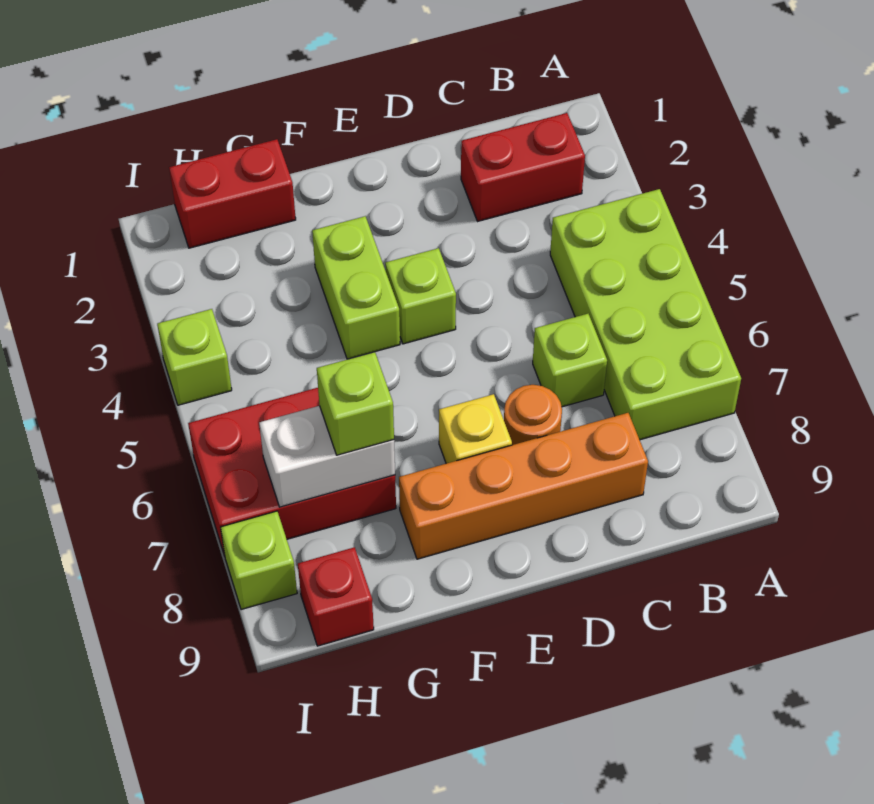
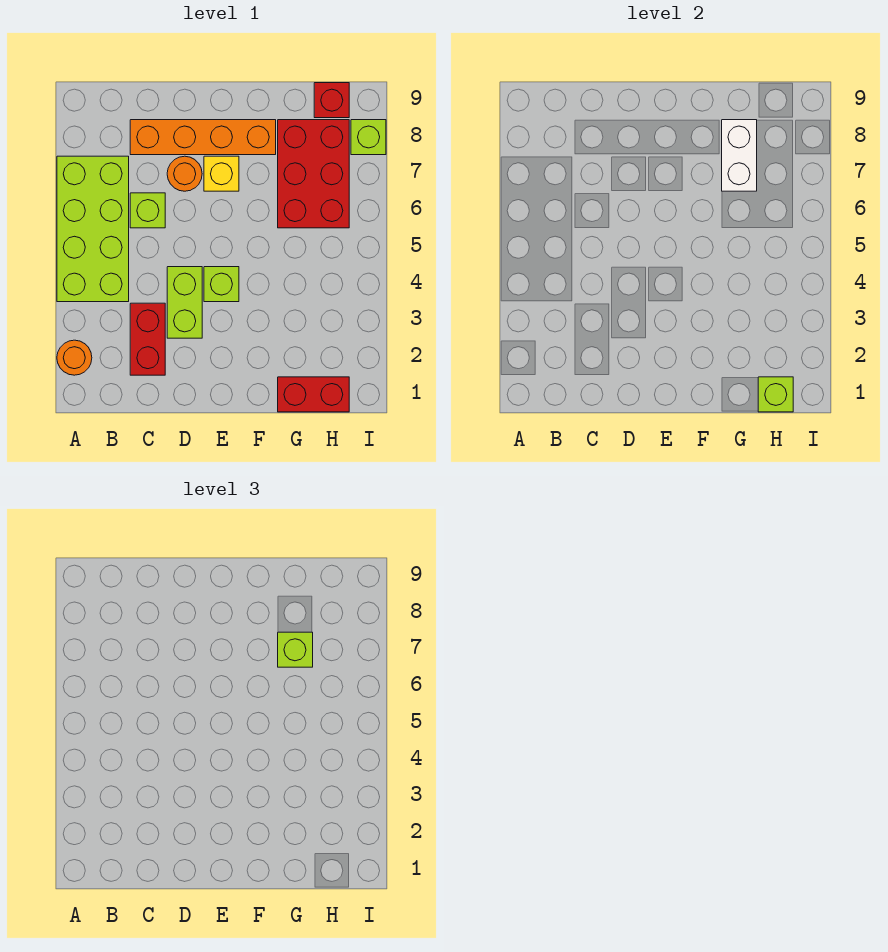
none -> orange round brick A2 level 1
red brick B2:C2 level 1 -> red brick C2:C3 level 1
lime brick F3:F4 level 1 -> lime brick D3:D4 level 1
red brick G6:I7 level 1 -> red brick G6:H8 level 1
white brick G7:H7 level 2 -> white brick G7:G8 level 2
lime brick I4 level 1 -> lime brick H1 level 2

